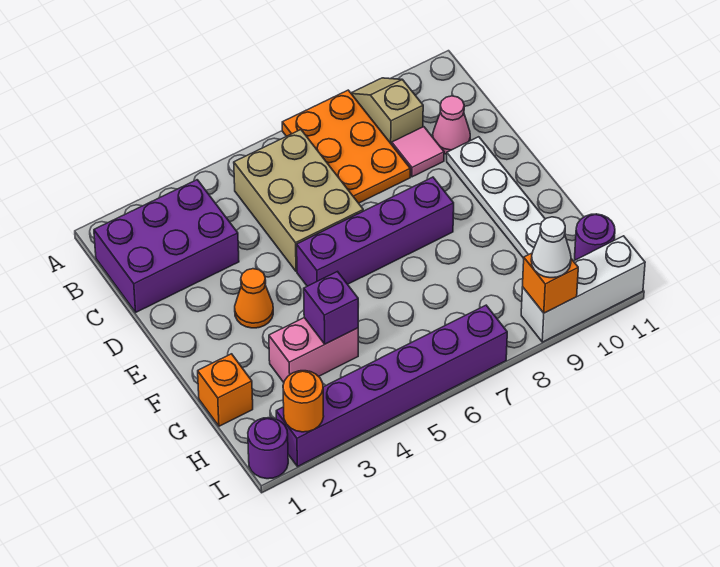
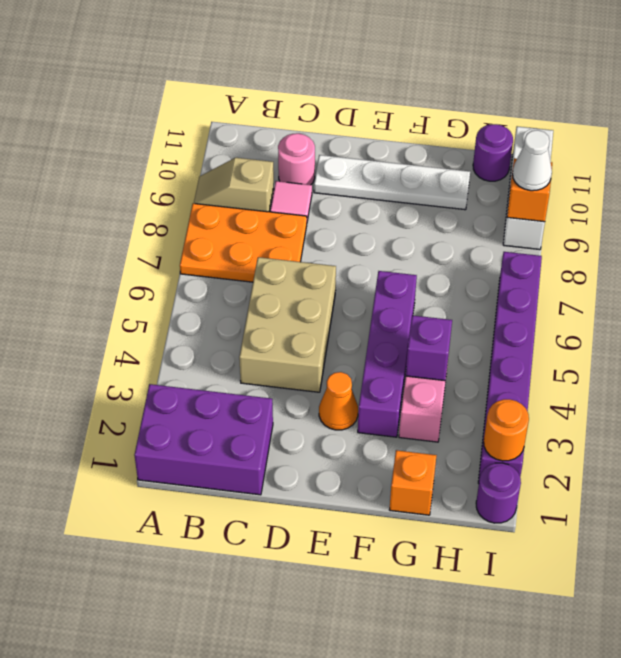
purple brick B1:C3 level 1 -> purple brick A1:C2 level 1
tan brick B5:D6 level 1 -> tan brick C4:D6 level 1
pink cone C10 level 1 -> pink round brick C10 level 1
purple brick E5:E8 level 1 -> purple brick F3:F6 level 1

